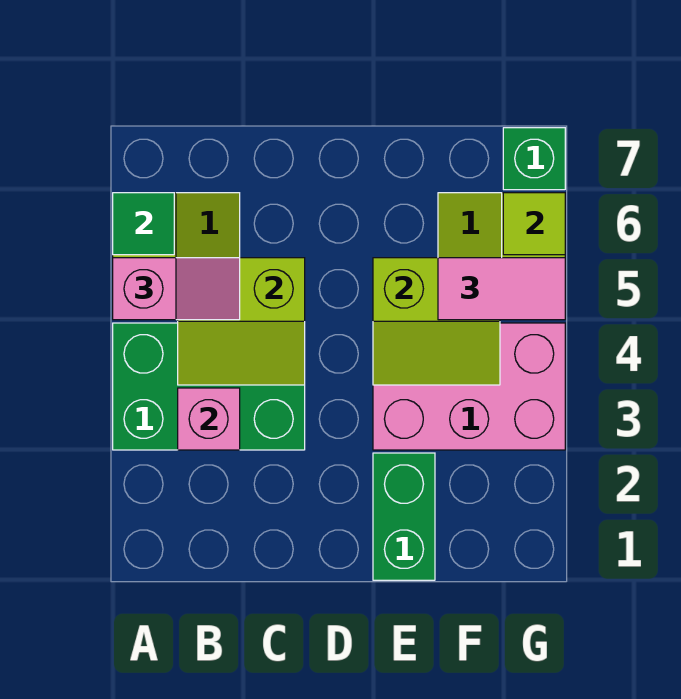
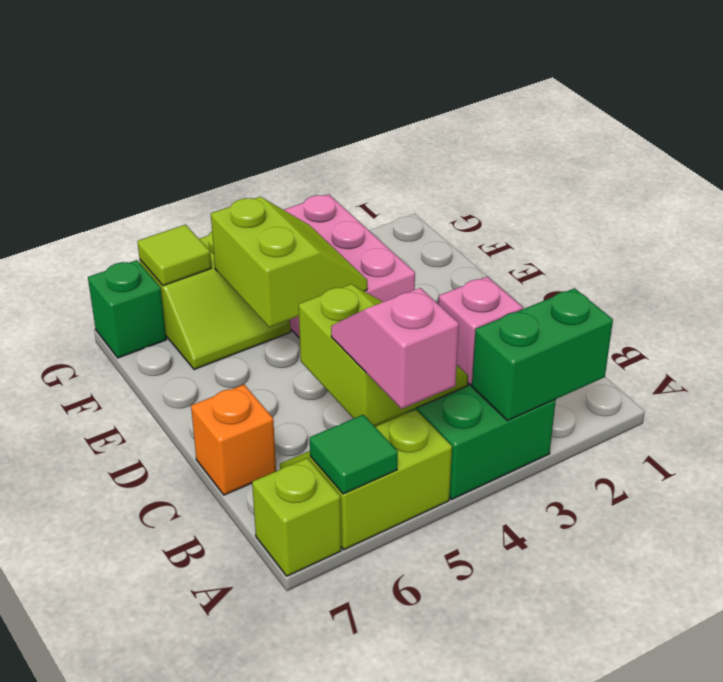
none -> lime brick A7 level 1
none -> orange brick C7 level 1
green brick E1:E2 level 1 -> green brick A2:A3 level 2
pink tile F5:G5 level 3 -> none

